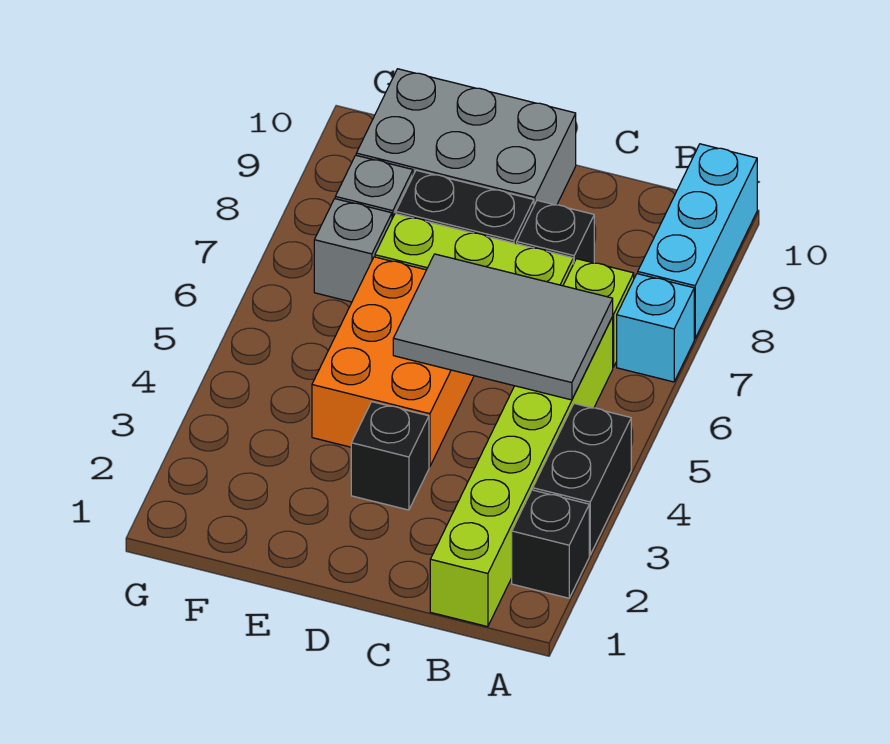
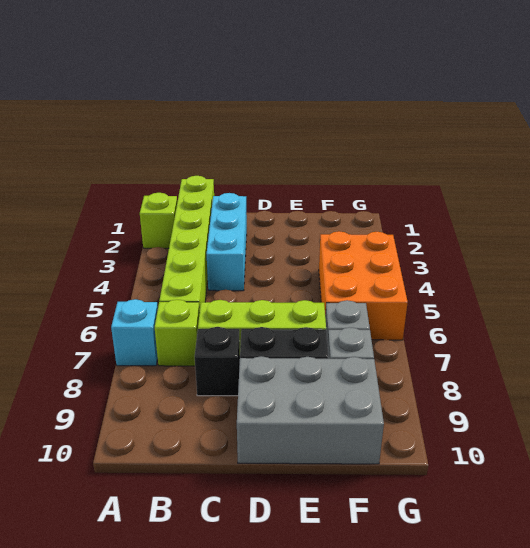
black brick A2 level 1 -> lime brick A2 level 1
black brick A3:A4 level 1 -> none
cyan brick A8:A10 level 1 -> cyan brick C2:C4 level 1
grey tile B5:D6 level 2 -> none
black brick D3 level 1 -> none
orange brick D4:E6 level 1 -> orange brick F4:G6 level 1

